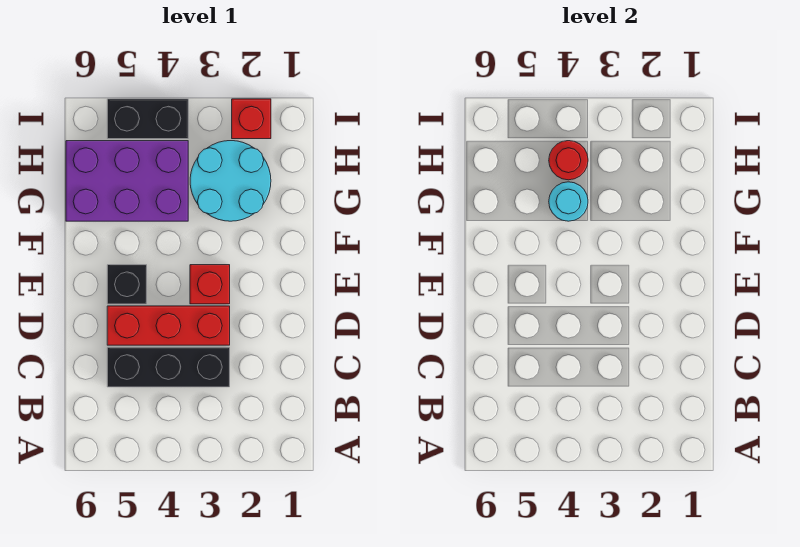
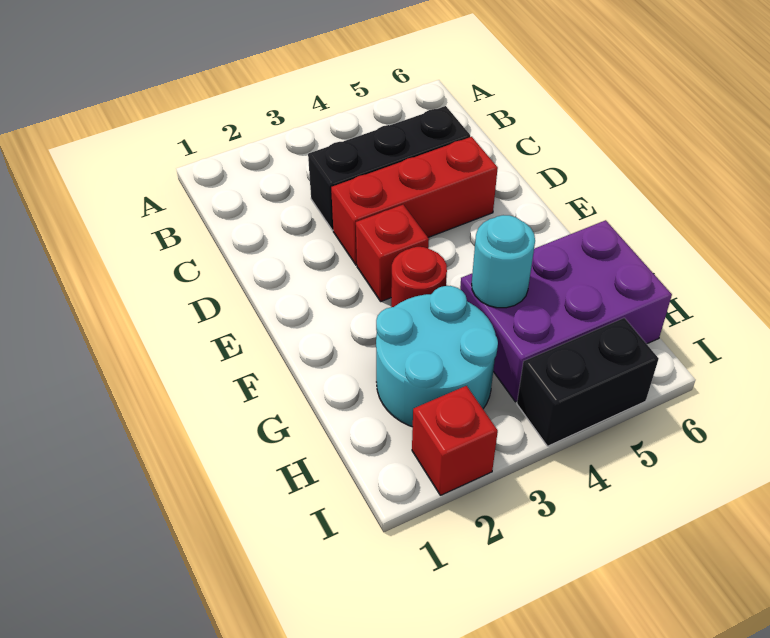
black brick E5 level 1 -> none
red round brick H4 level 2 -> red round brick F3 level 1

